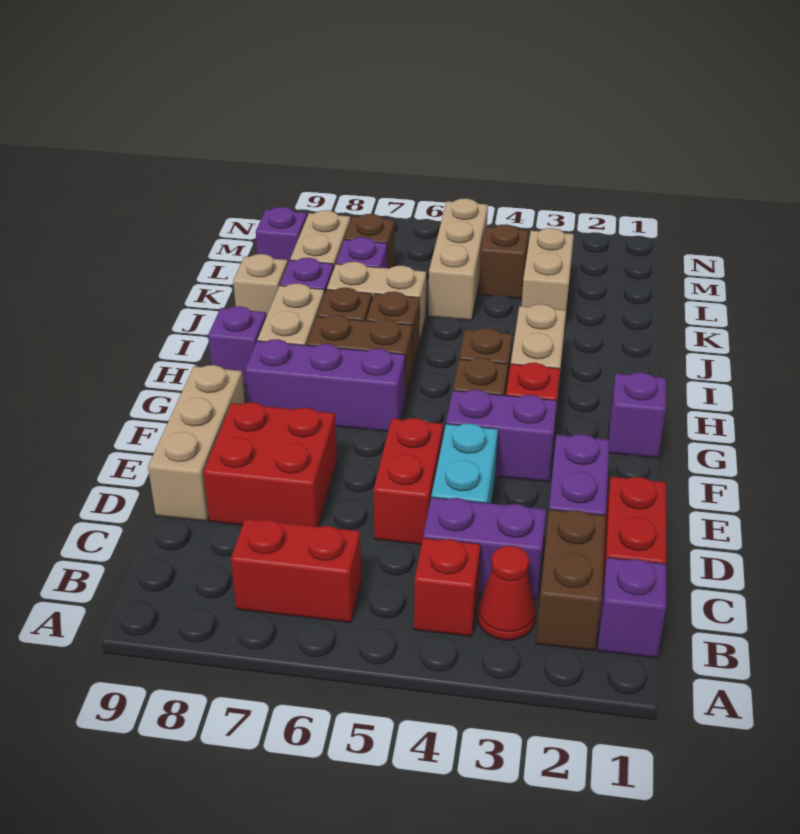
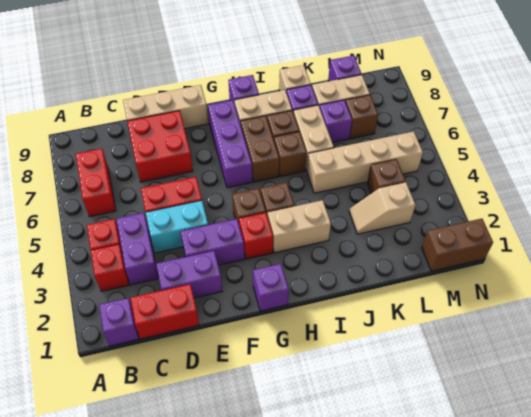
brown brick B2:C2 level 1 -> brown brick M1:N1 level 1
red cone B3 level 1 -> red brick B3 level 1
purple brick F3:F4 level 1 -> purple brick E3:F3 level 1
tan brick K3:L3 level 1 -> tan slope K3:L3 level 1 top L
tan brick K5:M5 level 1 -> tan brick J5:M5 level 1

